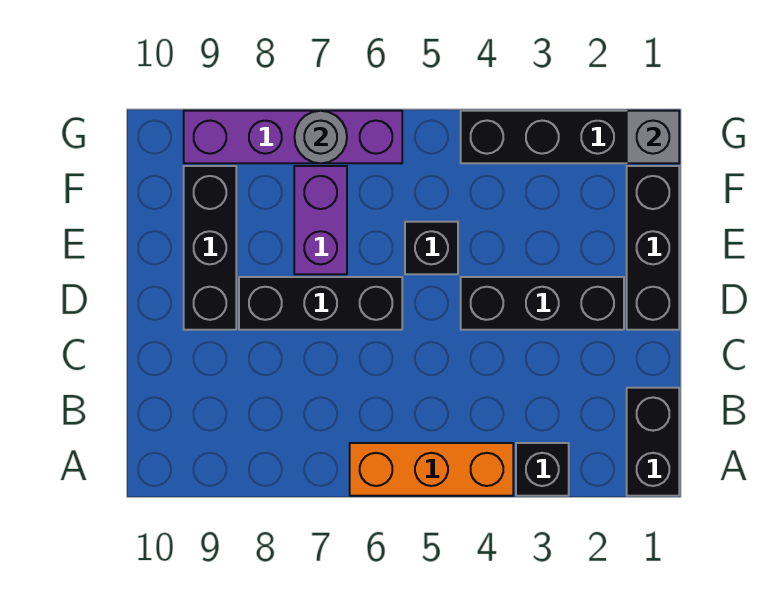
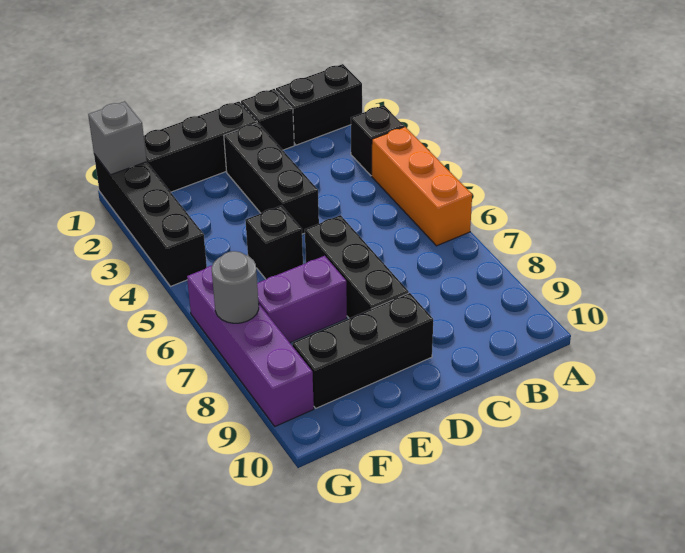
none -> black brick C1 level 1

